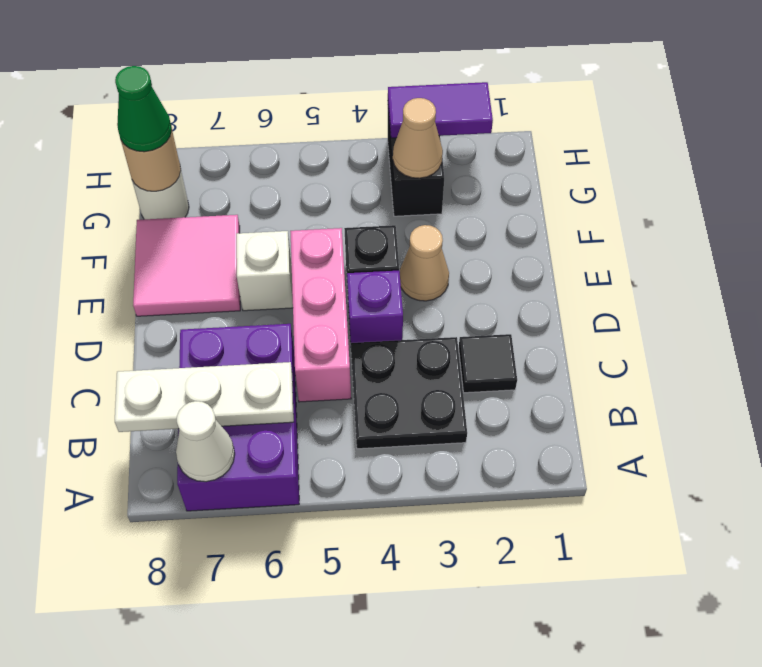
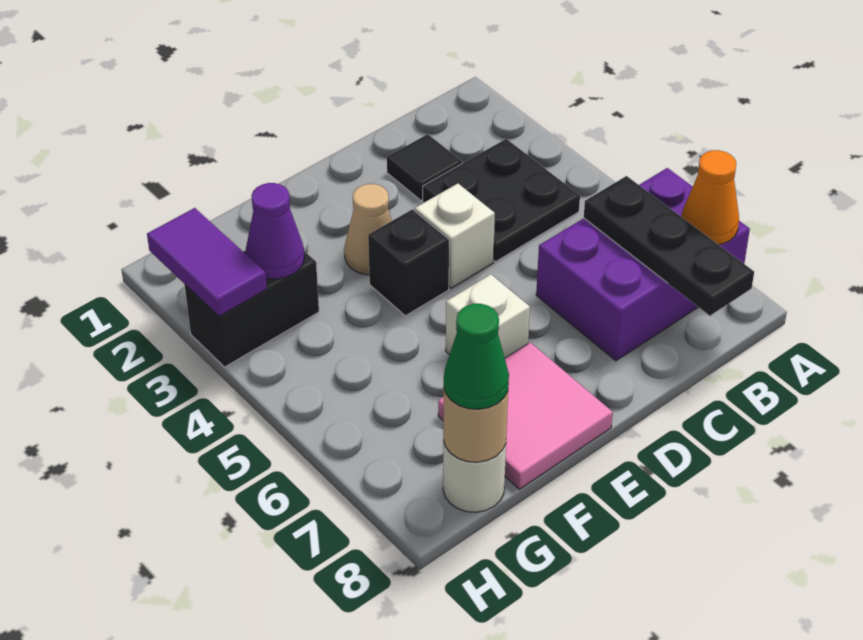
white cone A7 level 2 -> orange cone A7 level 2
white plate B6:B8 level 2 -> black plate B6:B8 level 2
pink brick C5:E5 level 1 -> none
purple brick D4 level 1 -> white brick D4 level 1
tan cone G3 level 2 -> purple cone G3 level 2

